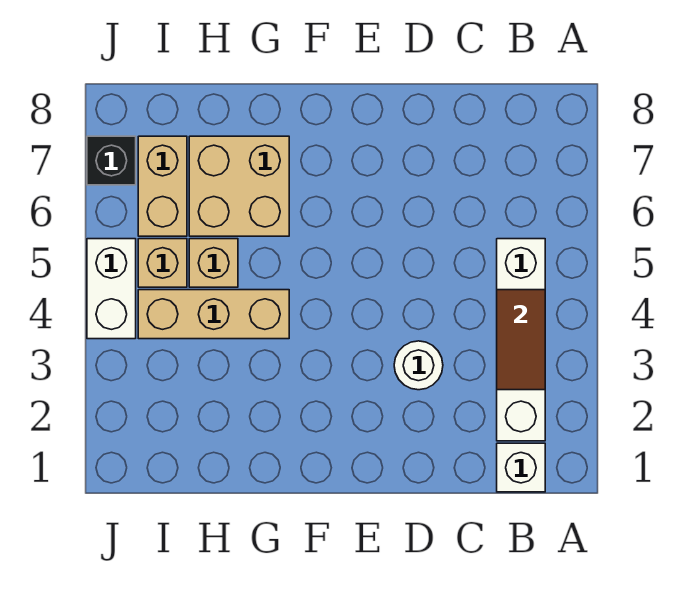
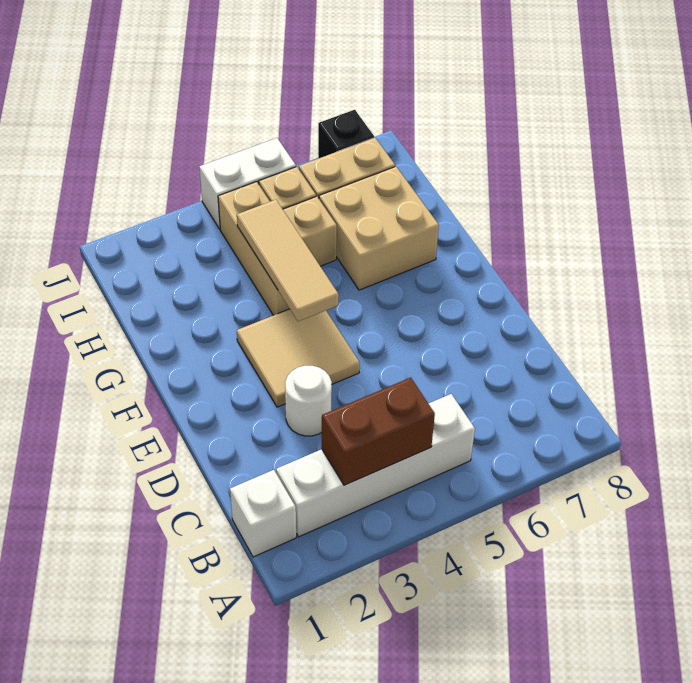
brown tile B3:B4 level 2 -> brown brick B3:B4 level 2
none -> tan tile E3:F4 level 1
none -> tan tile F4:H4 level 2

